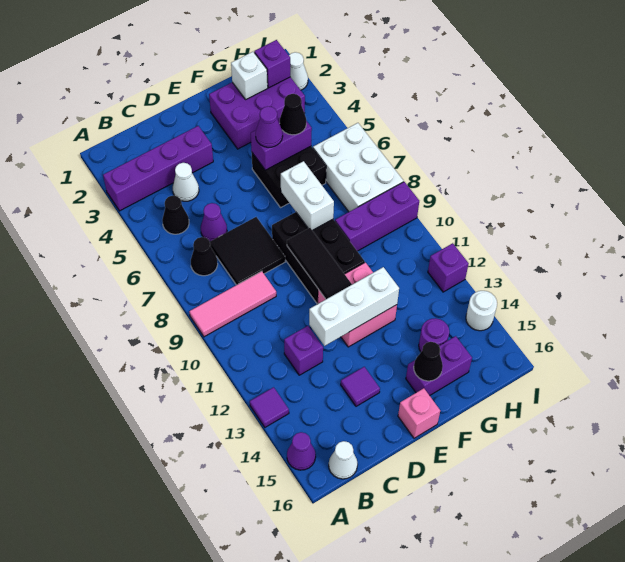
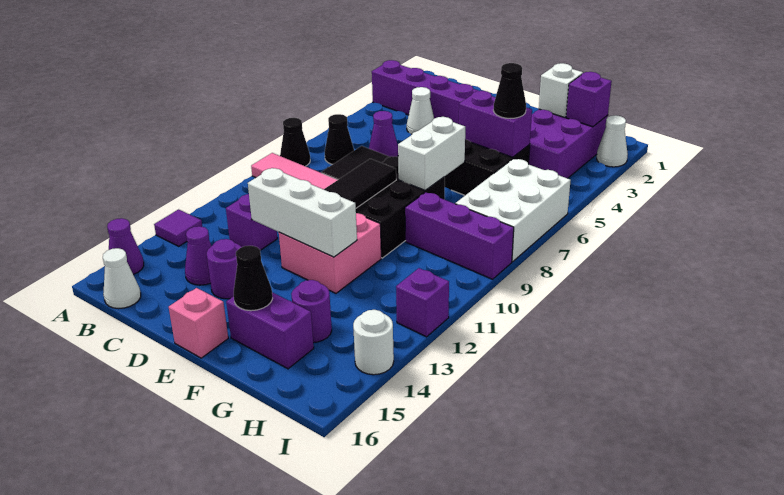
black cone B5 level 1 -> black cone A8 level 1
purple tile D14 level 1 -> purple round brick D14 level 1
purple brick F2:H3 level 1 -> purple brick G2:H4 level 1
purple cone F5 level 3 -> purple cone C14 level 1

